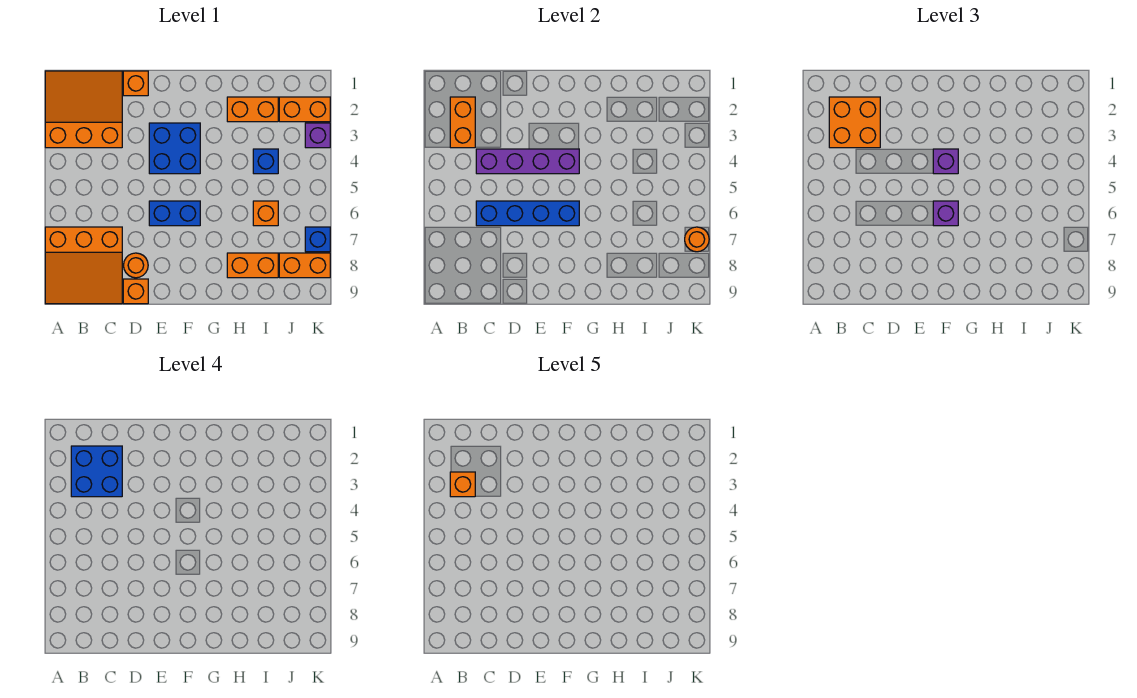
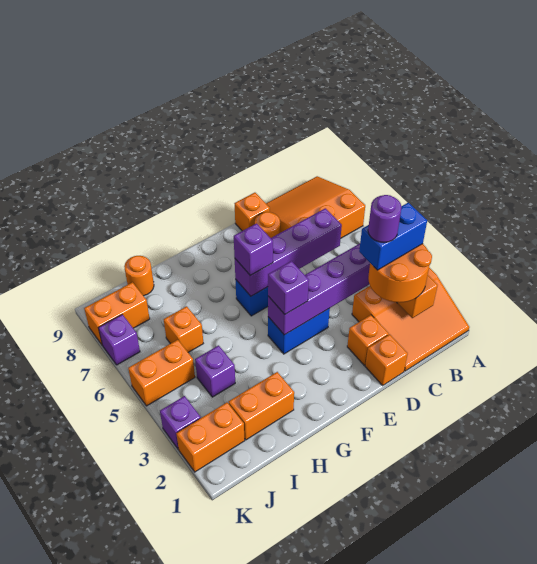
orange brick B2:C3 level 3 -> orange round brick B2:C3 level 3
blue brick B2:C3 level 4 -> blue brick B3:C3 level 4
orange brick B3 level 5 -> orange brick D2 level 1
none -> purple round brick C3 level 5
blue brick C6:F6 level 2 -> purple brick C6:F6 level 2
blue brick E3:F4 level 1 -> blue brick E4:F4 level 1
orange brick H8:I8 level 1 -> orange brick J5:K5 level 1
blue brick I4 level 1 -> purple brick I4 level 1
blue brick K7 level 1 -> purple brick K7 level 1
orange round brick K7 level 2 -> orange round brick I9 level 1

